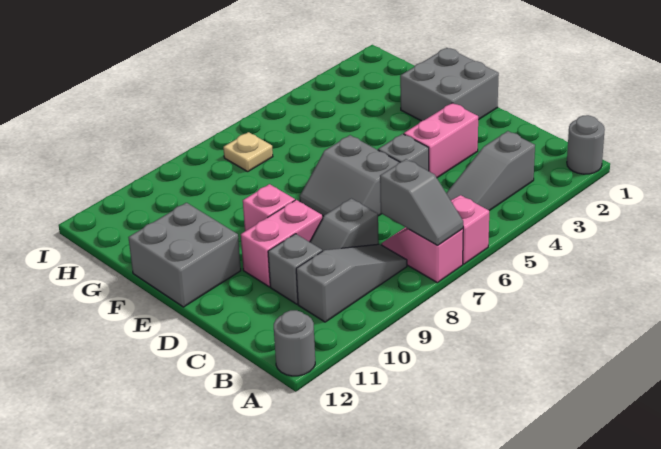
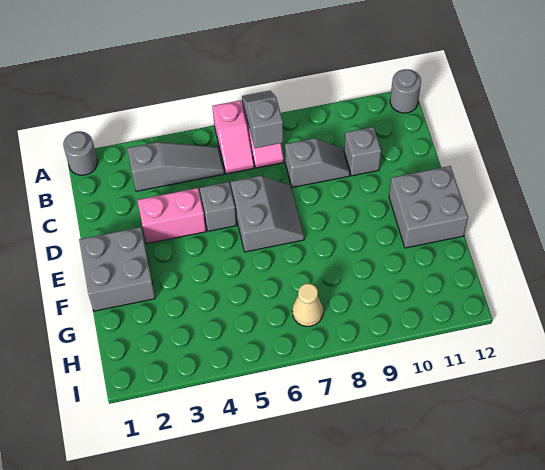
grey slope B8:B10 level 1 top 10 -> none
pink brick D9:D10 level 1 -> none
pink brick E9 level 1 -> none
tan plate H7 level 1 -> tan cone H7 level 1

